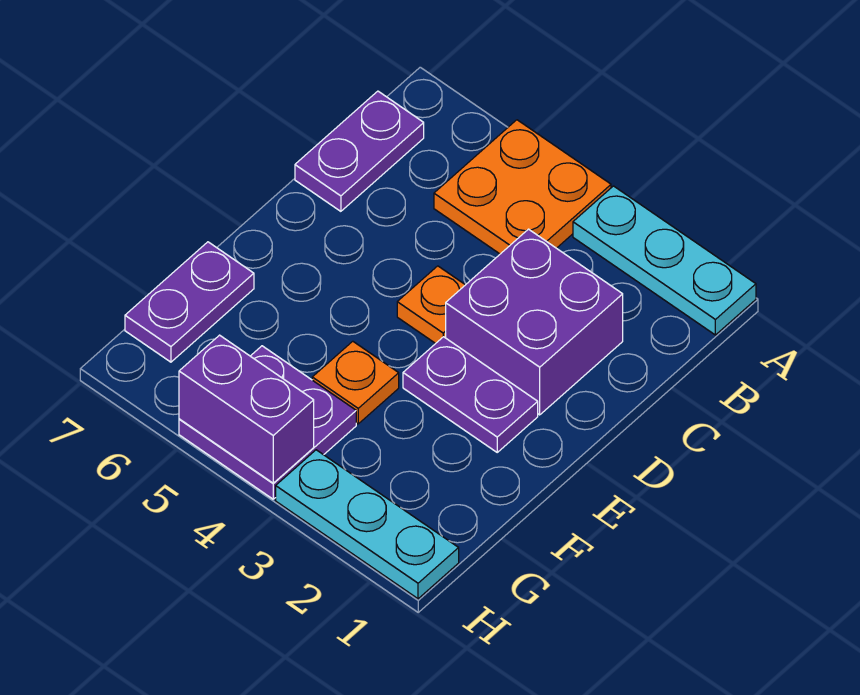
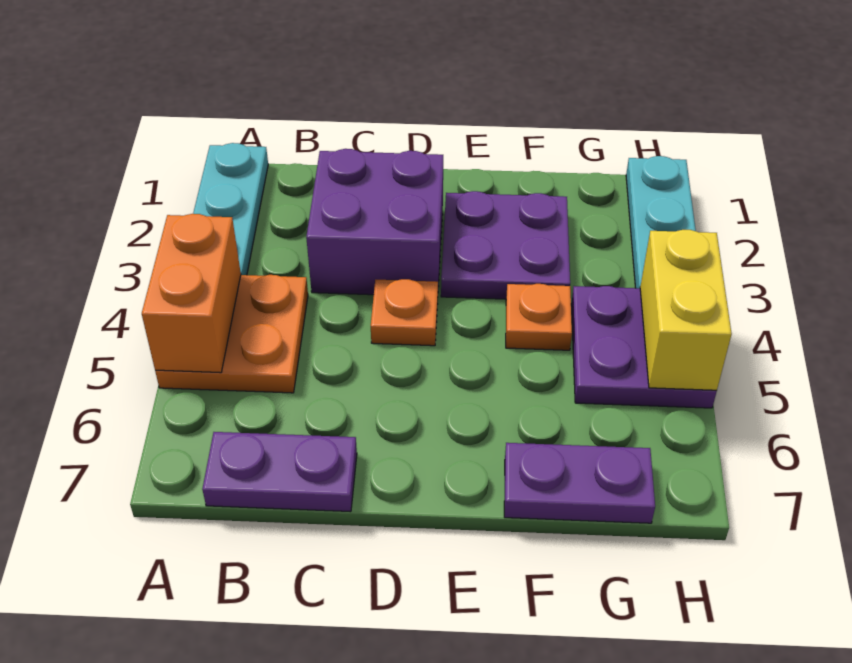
none -> orange brick A4:A5 level 2
purple plate E2:E3 level 1 -> purple plate E2:F3 level 1
purple brick H4:H5 level 2 -> yellow brick H4:H5 level 2

